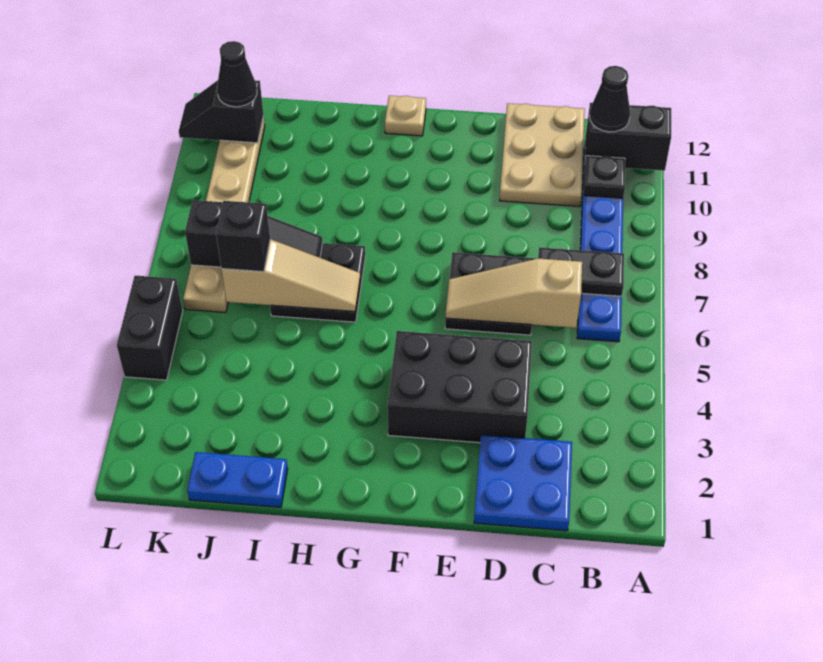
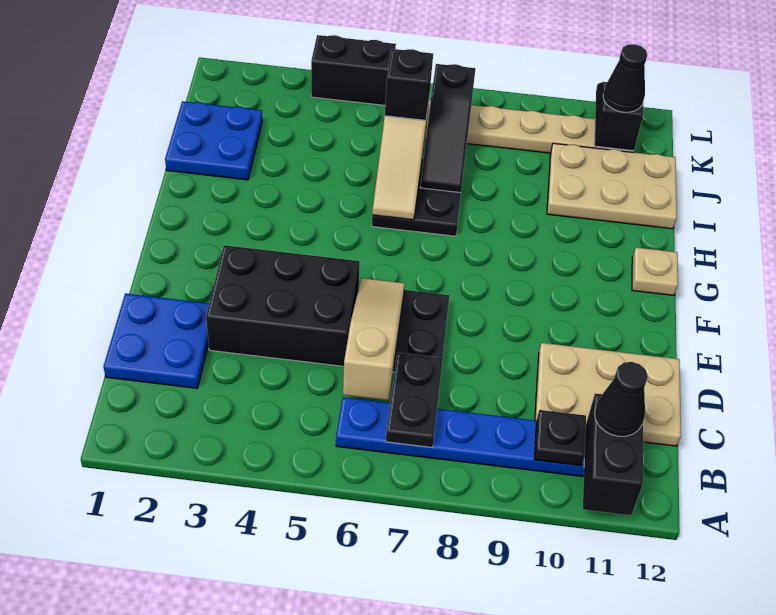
black brick D3:F4 level 1 -> black brick D3:E5 level 1
blue plate I1:J1 level 1 -> blue plate I1:J2 level 1
none -> tan plate I10:J12 level 1

